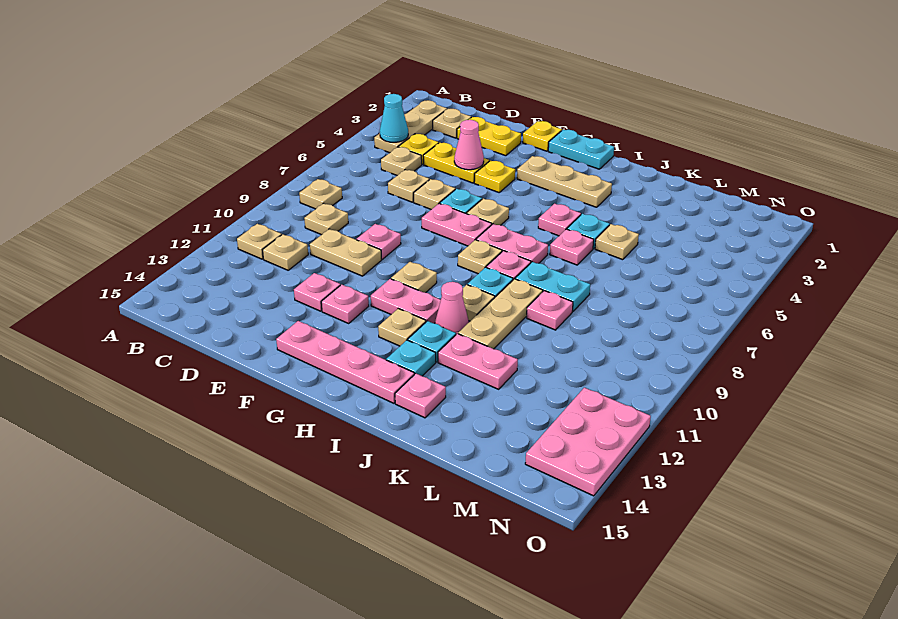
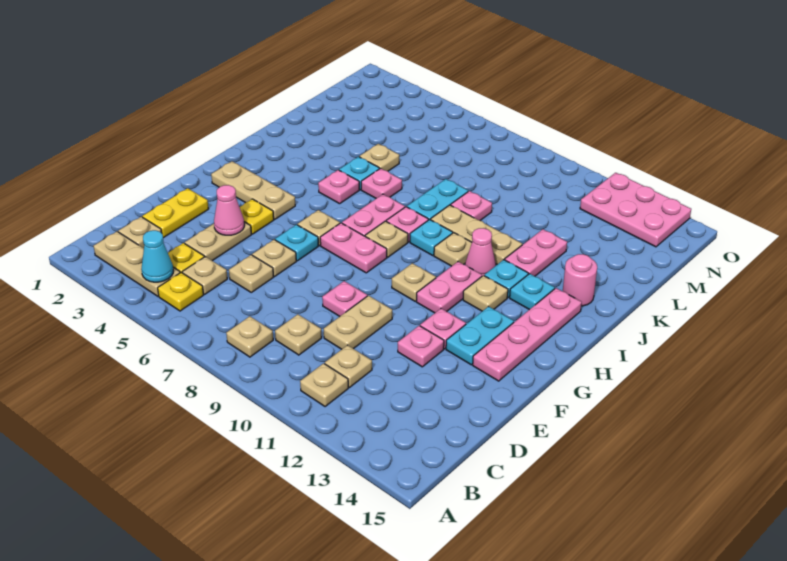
yellow plate D4:E4 level 1 -> tan plate D4:E4 level 1
yellow plate F1 level 1 -> yellow plate B5 level 1
pink plate F7:G7 level 1 -> pink plate G7:G8 level 1
cyan plate G1:H1 level 1 -> cyan plate F13:G13 level 1
tan plate G3:I3 level 1 -> tan plate G2:G4 level 1
pink plate J14 level 1 -> pink round brick J14 level 1

